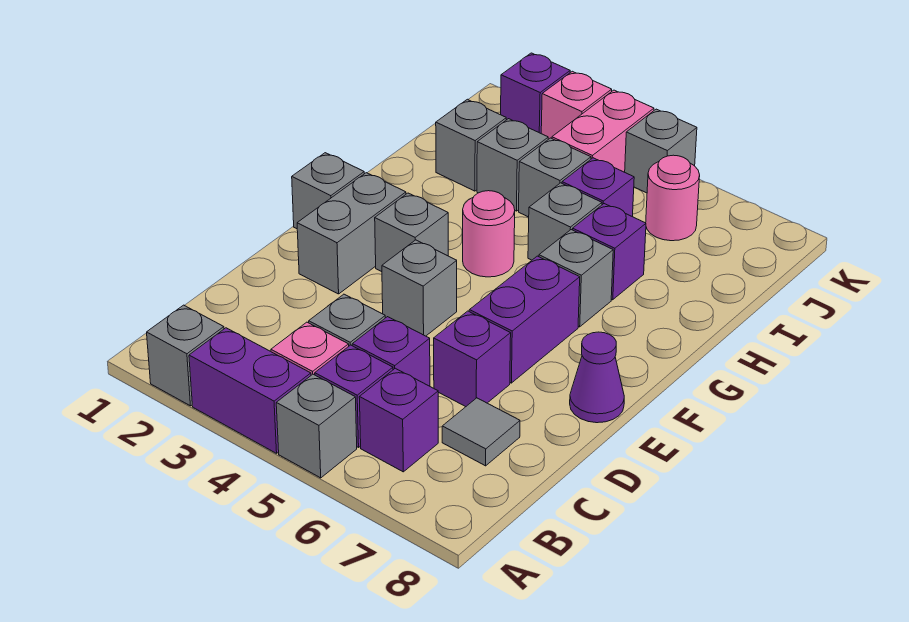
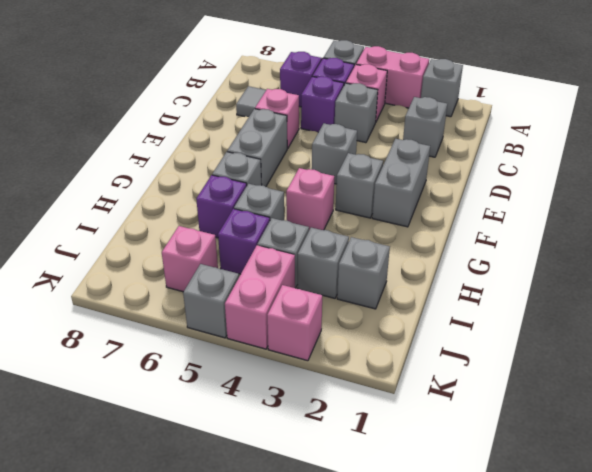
purple brick A3:A4 level 1 -> pink brick A3:A4 level 1
purple brick D6 level 1 -> pink brick D6 level 1
purple brick E6:F6 level 1 -> grey brick E6:F6 level 1
purple cone E8 level 1 -> none
grey brick F1 level 1 -> grey brick C2 level 1
pink round brick G4 level 1 -> pink brick G4 level 1
pink round brick J6 level 1 -> pink brick J6 level 1
purple brick K2 level 1 -> none

